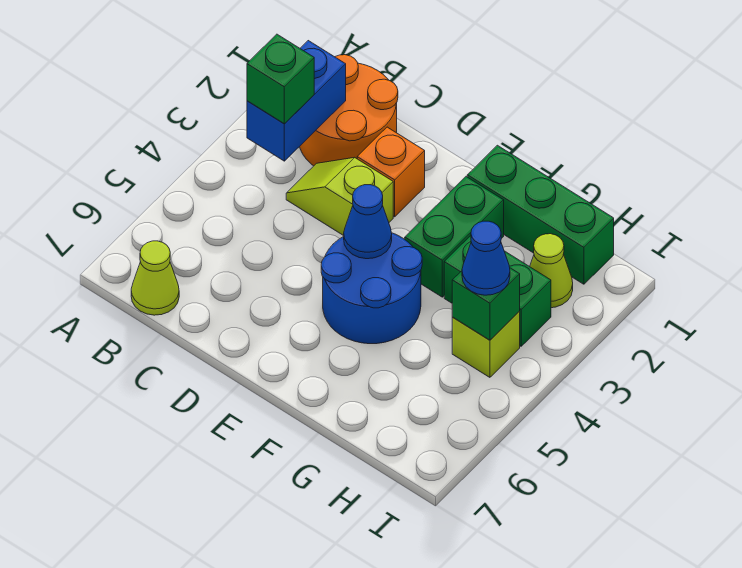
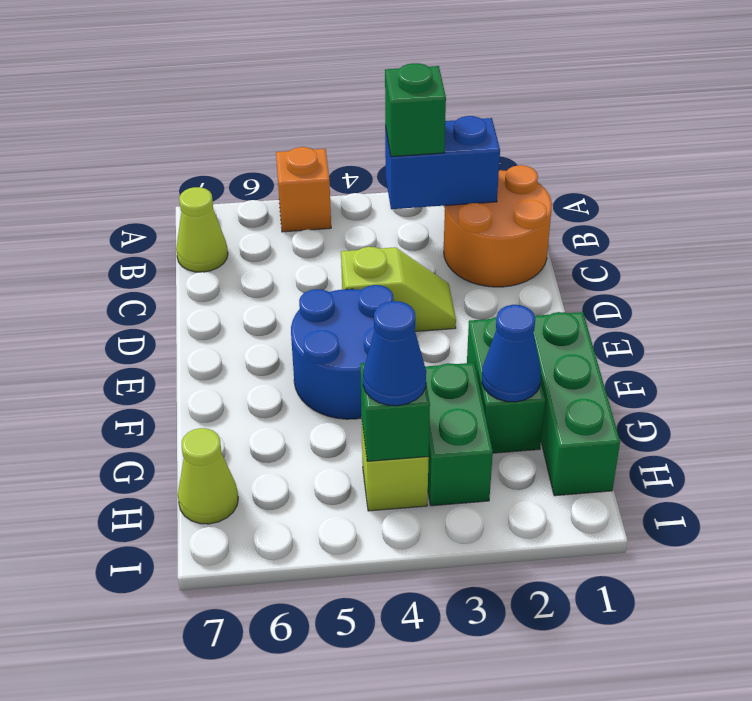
lime slope C3:D3 level 1 top D -> lime slope D3:D4 level 1 top 4
orange brick D2 level 1 -> orange brick A5 level 1
blue cone E4 level 2 -> blue cone G2 level 2
green brick F2:F3 level 1 -> green brick F2:G2 level 1
lime cone H2 level 1 -> lime cone H7 level 1

